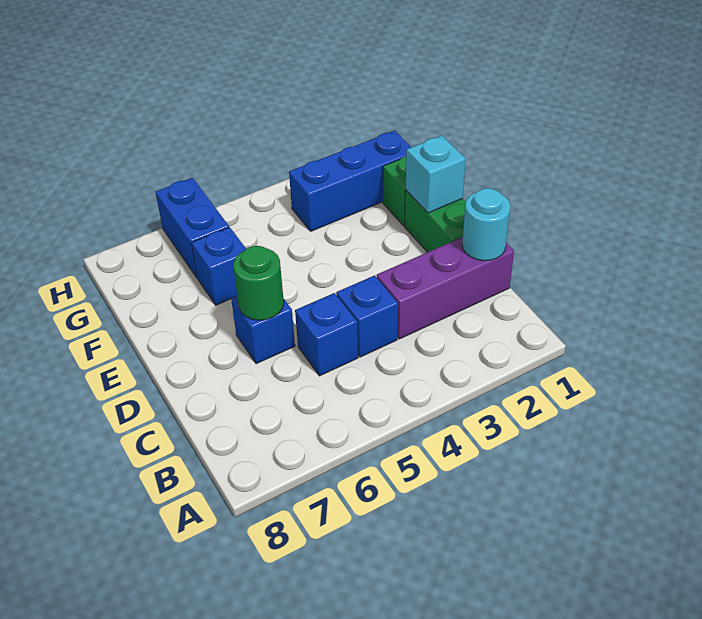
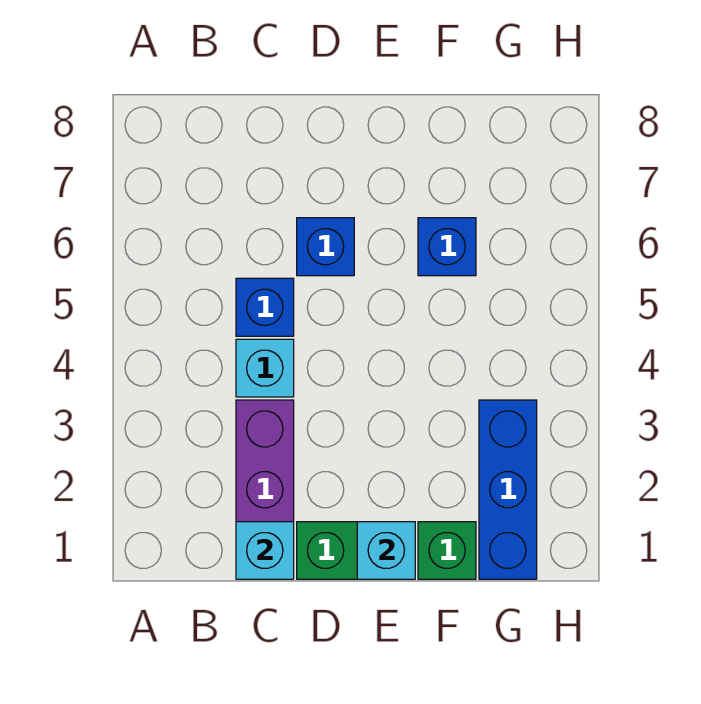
cyan round brick C1 level 2 -> cyan brick C1 level 2
blue brick C4 level 1 -> cyan brick C4 level 1
green round brick D6 level 2 -> none
blue brick G6:H6 level 1 -> none

